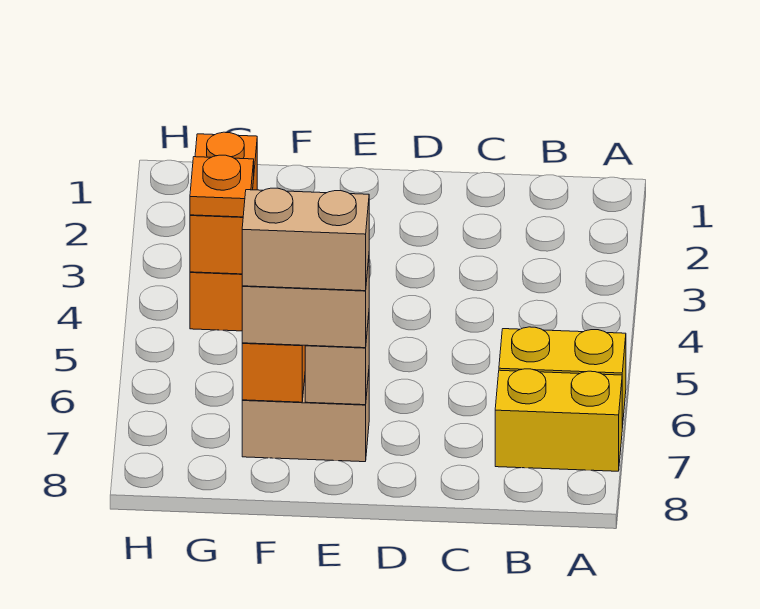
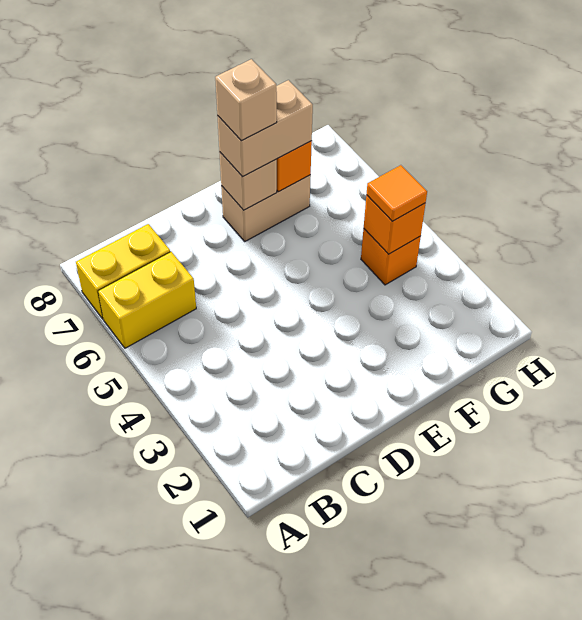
tan brick E7:F7 level 4 -> tan brick E7 level 4
orange brick G3:G4 level 2 -> orange brick G4 level 2
orange plate G4 level 3 -> orange tile G4 level 3

